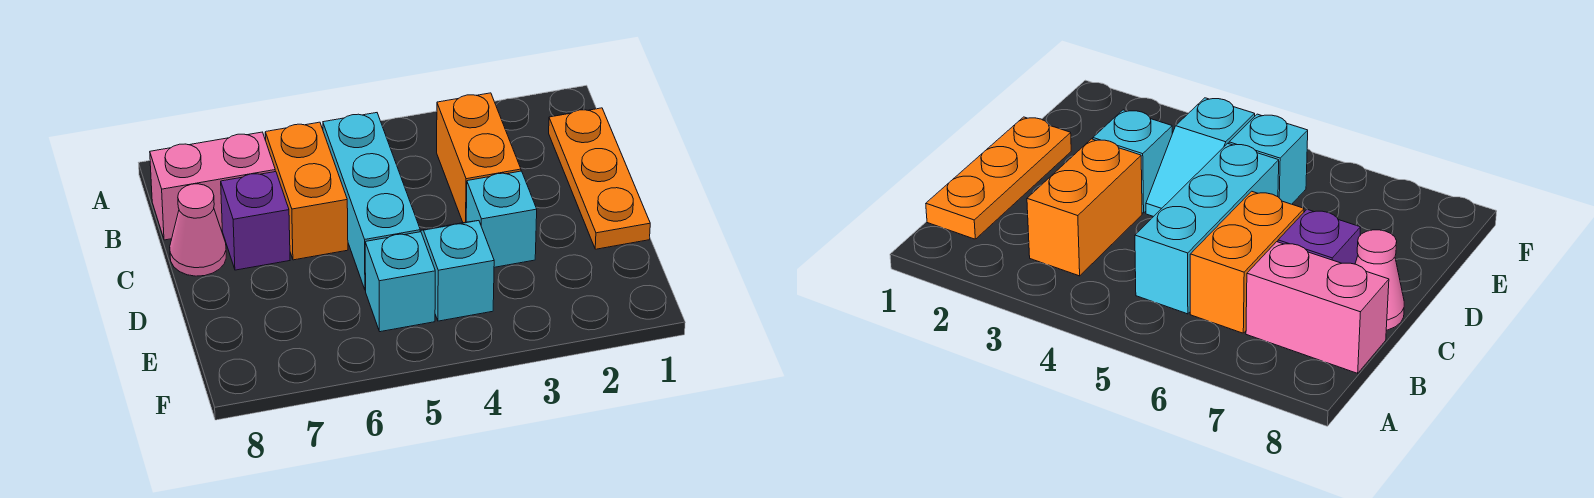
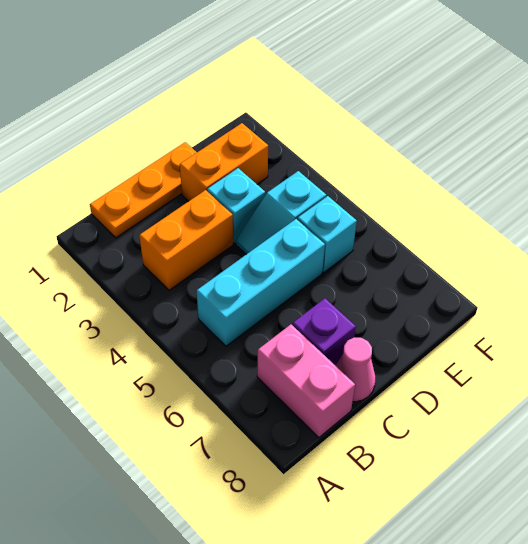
orange brick B6:C6 level 1 -> orange brick D2:E2 level 1

